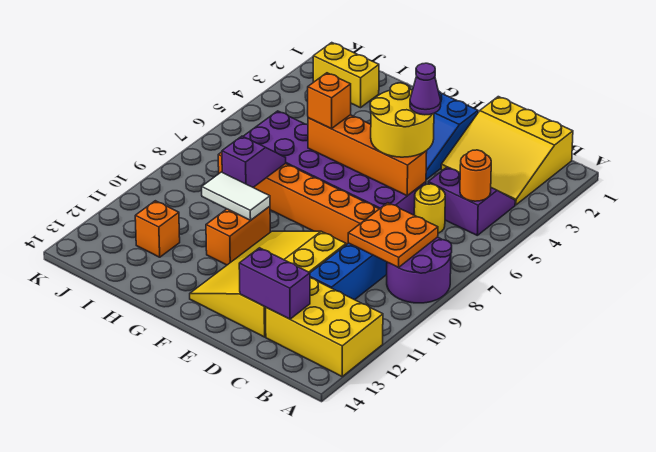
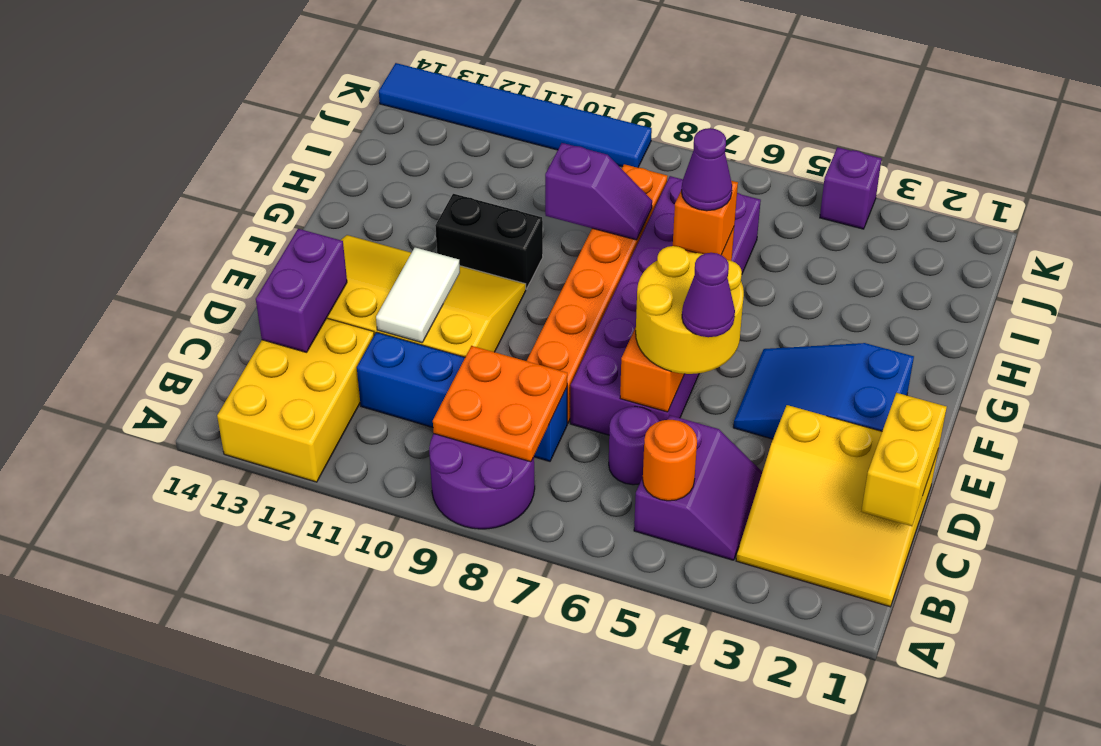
yellow slope B1:D3 level 1 top 1 -> yellow slope B1:D3 level 1 top D
yellow round brick C6 level 1 -> purple round brick C6 level 1
none -> purple cone G6 level 4
orange brick G10:G11 level 1 -> black brick G10:G11 level 1
white tile G10:H10 level 2 -> white tile D11:E11 level 2
yellow brick I2:J2 level 1 -> yellow brick C1:D1 level 2
orange brick I12 level 1 -> none
none -> purple brick K4 level 1
none -> blue tile K9:K14 level 1

